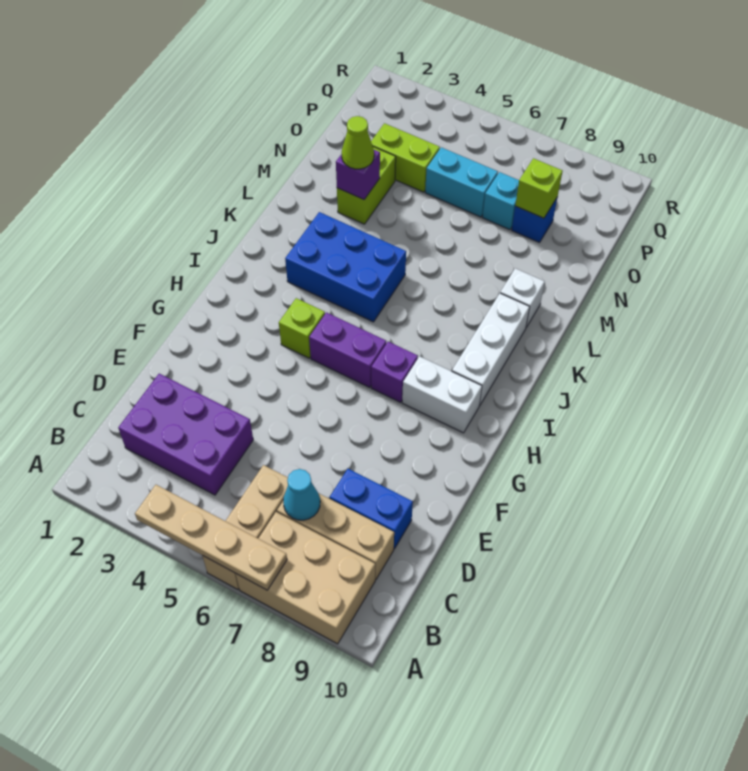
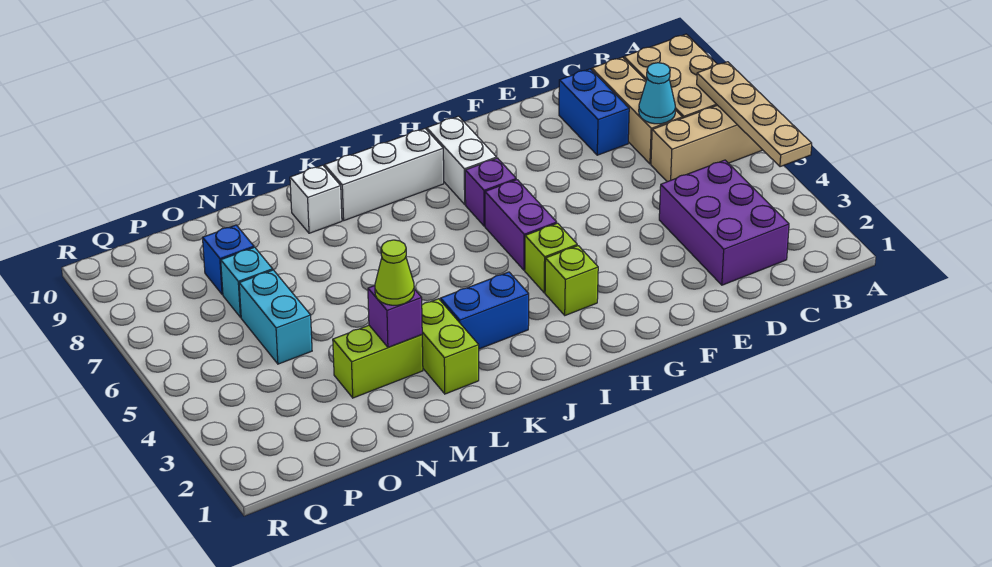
blue brick J3:K5 level 1 -> blue brick J3:K3 level 1
lime brick O3:O4 level 1 -> lime brick L2:L3 level 1
lime brick O8 level 2 -> lime brick H3 level 1

